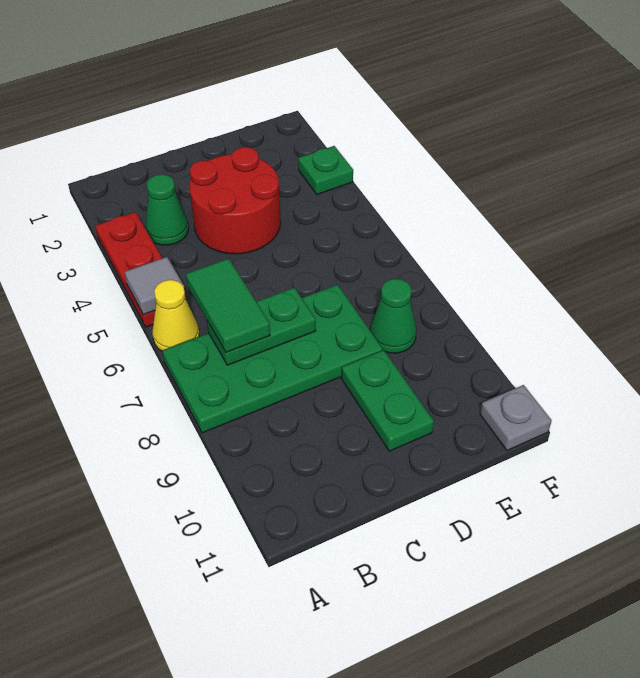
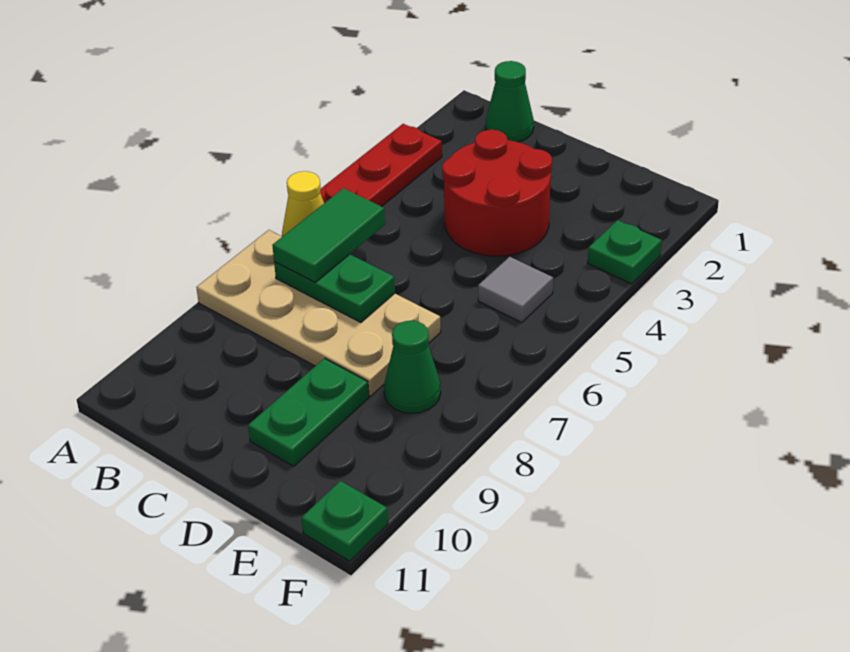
grey tile A5 level 2 -> grey tile E5 level 1
green plate A7:D8 level 1 -> tan plate A7:D8 level 1
green cone B3 level 1 -> green cone B1 level 1
grey plate F11 level 1 -> green plate F11 level 1

